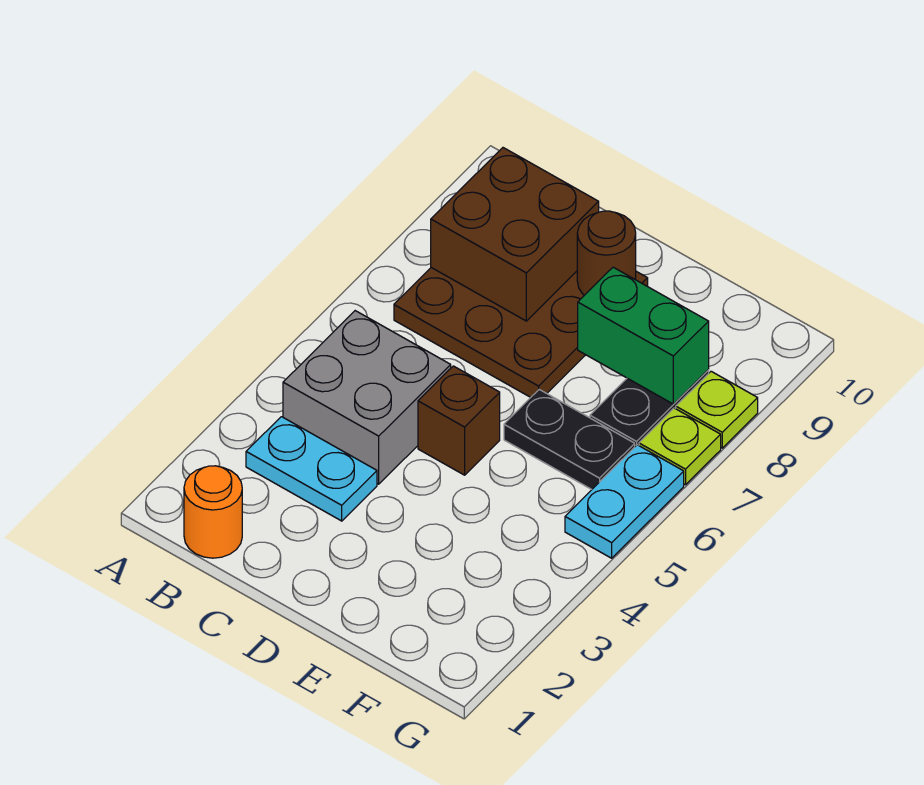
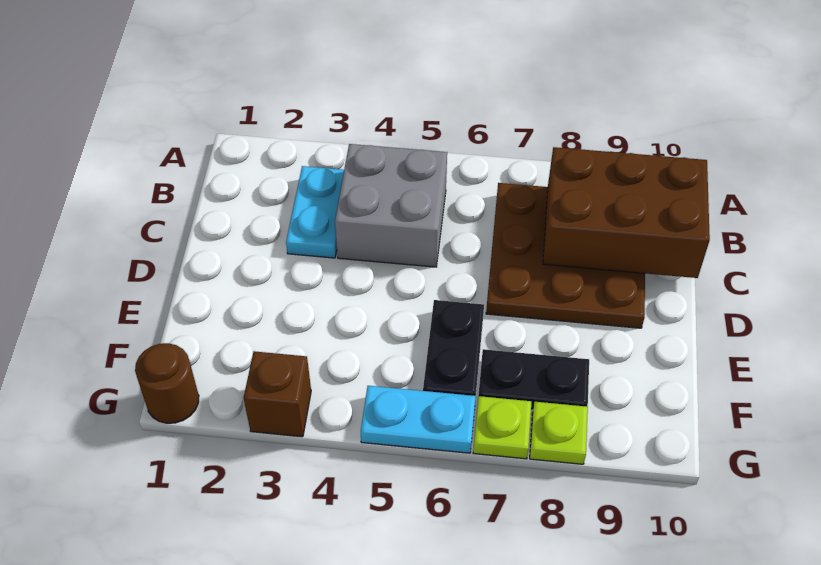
orange round brick B1 level 1 -> none
brown brick B8:C9 level 2 -> brown brick B8:C10 level 2
brown brick D5 level 1 -> brown brick G3 level 1
brown round brick D9 level 2 -> brown round brick G1 level 1
green brick E8:F8 level 2 -> none

